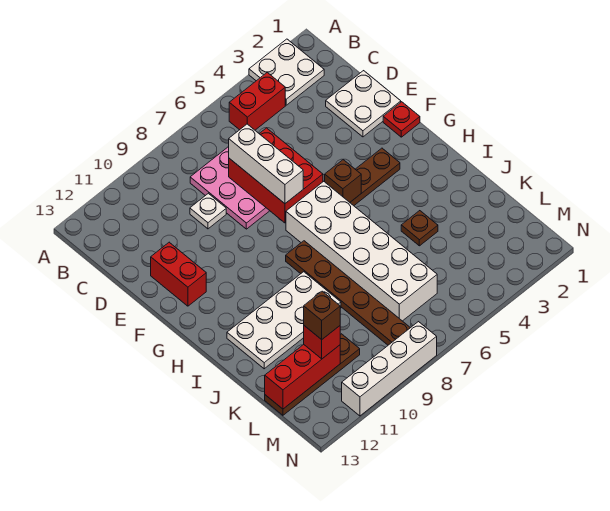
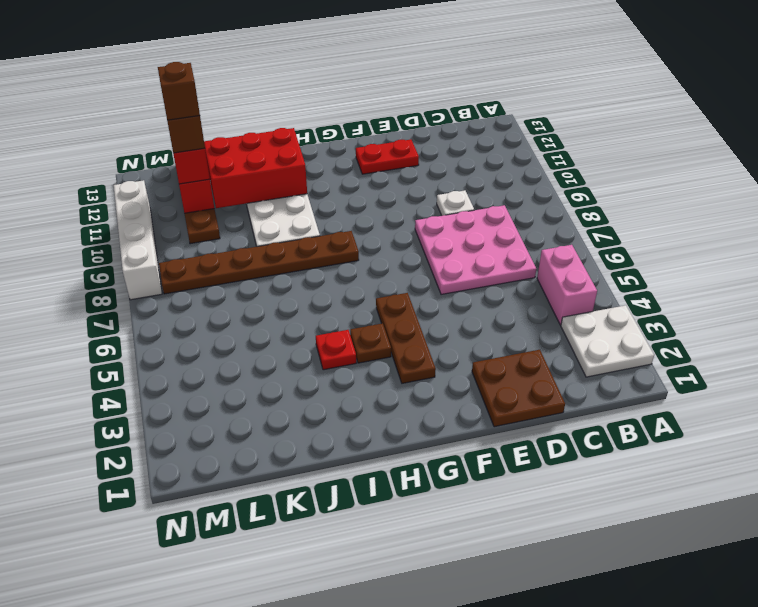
red brick B4:B5 level 1 -> pink brick B4:B5 level 1
white plate D1:E2 level 1 -> brown plate D1:E2 level 1
red brick D6:F7 level 2 -> red brick I11:K12 level 2
white brick D7:F7 level 3 -> none
red brick E12:F12 level 1 -> red plate E12:F12 level 1
red plate F1 level 1 -> red plate I4 level 1
brown brick G5 level 2 -> brown brick L11 level 5
white brick G6:L7 level 1 -> none
brown plate J4 level 1 -> brown plate H4 level 1

